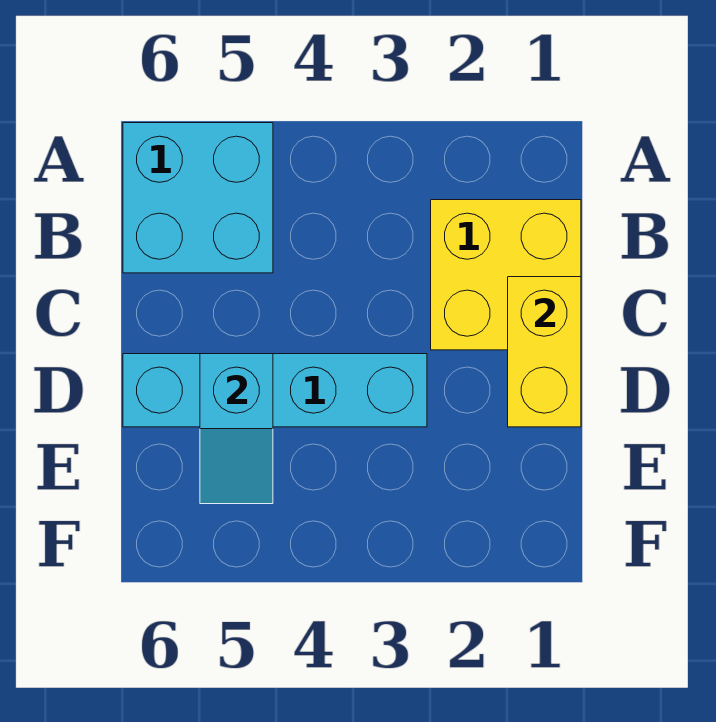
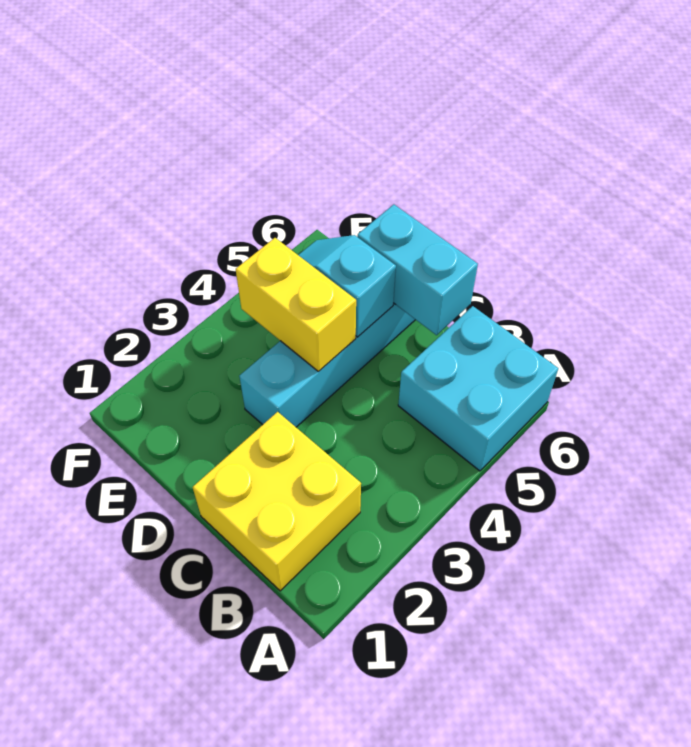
yellow brick C1:D1 level 2 -> yellow brick D4:E4 level 2
none -> cyan brick C6:D6 level 2

